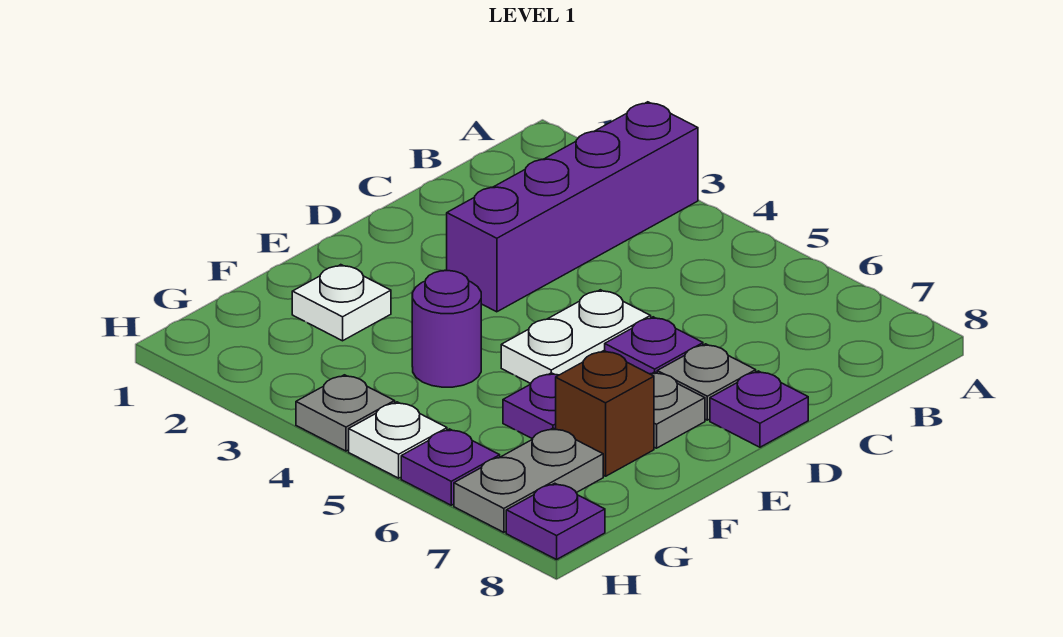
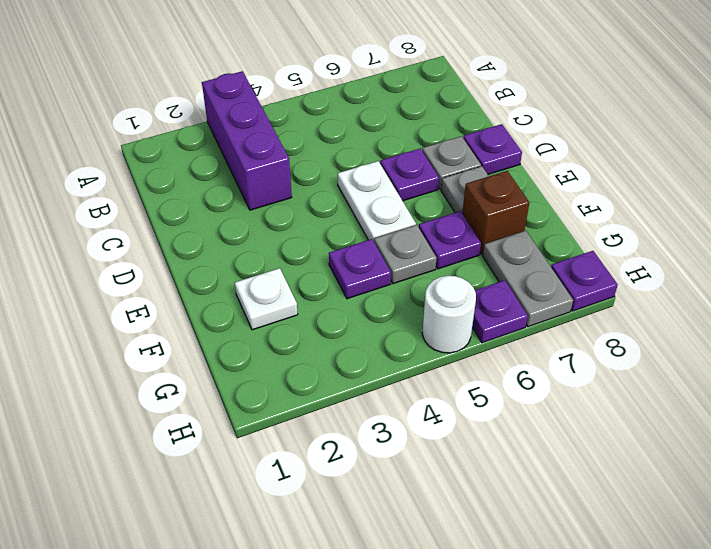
purple brick A3:D3 level 1 -> purple brick A3:C3 level 1
purple round brick F4 level 1 -> purple plate F4 level 1
grey plate H4 level 1 -> grey plate F5 level 1
white plate H5 level 1 -> white round brick H5 level 1

